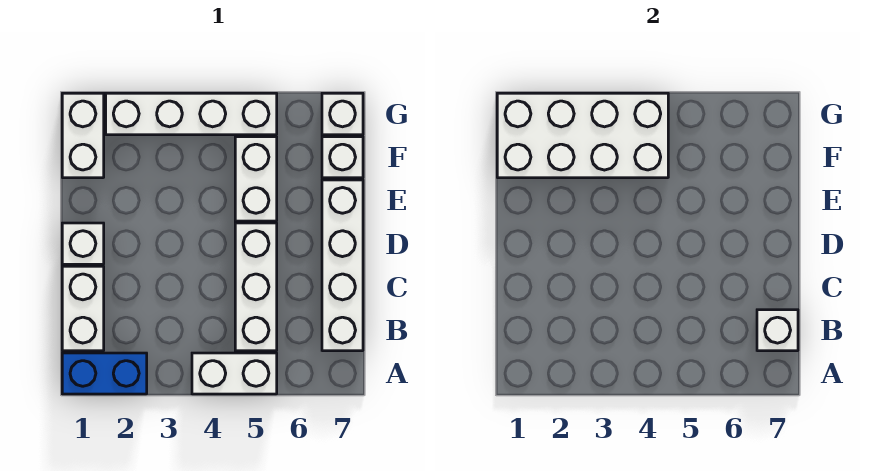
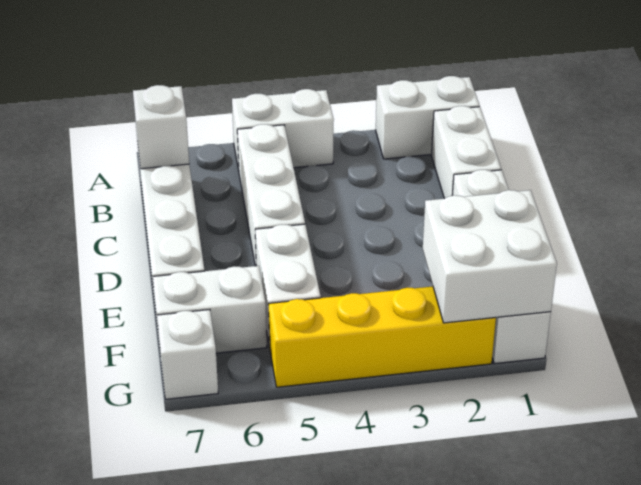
blue brick A1:A2 level 1 -> white brick A1:A2 level 1
white brick F1:G4 level 2 -> white brick F1:G2 level 2
white brick F7 level 1 -> white brick F6:F7 level 1
white brick G2:G5 level 1 -> yellow brick G2:G5 level 1

